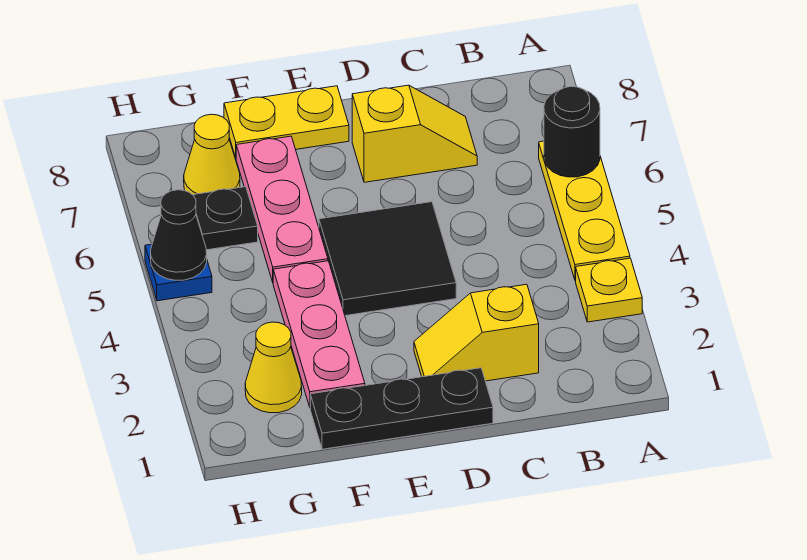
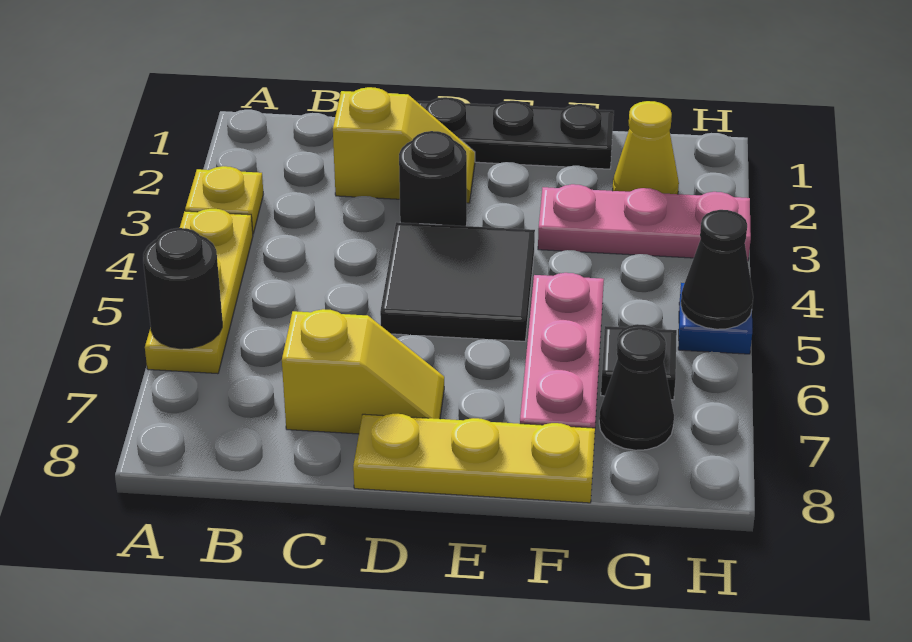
yellow slope C7:D7 level 1 top D -> yellow slope C7:D7 level 1 top C
none -> black round brick D3 level 1
yellow plate E8:F8 level 1 -> yellow plate D8:F8 level 1
pink plate F2:F4 level 1 -> pink plate F3:H3 level 1
yellow cone G7 level 1 -> black cone G7 level 1

